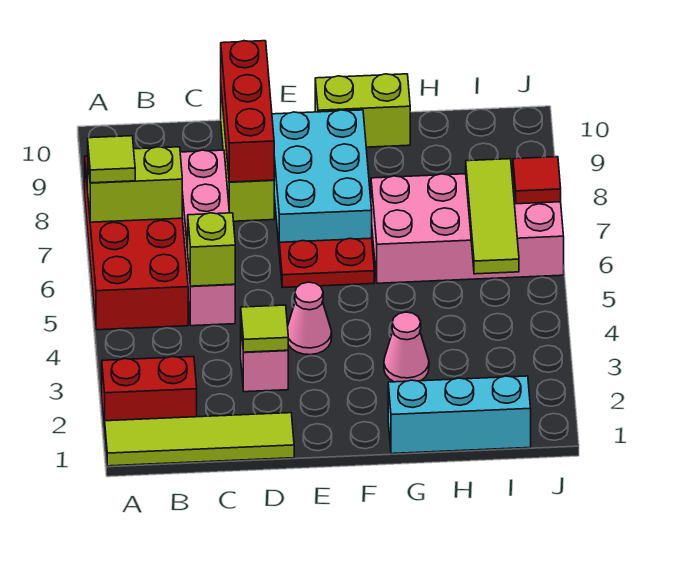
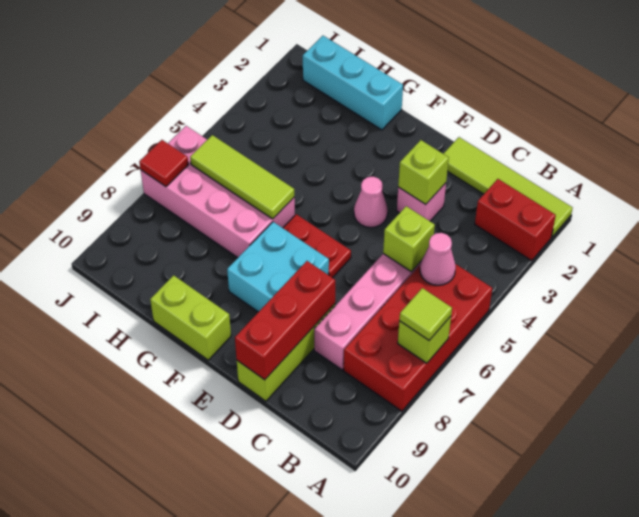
lime brick A7:B7 level 2 -> lime brick A7 level 2
lime tile D3 level 2 -> lime brick D3 level 2
cyan brick E7:F9 level 1 -> cyan brick E7:F8 level 1
pink cone G3 level 1 -> pink cone B5 level 2
lime tile I5:I7 level 2 -> lime tile G6:I6 level 2

